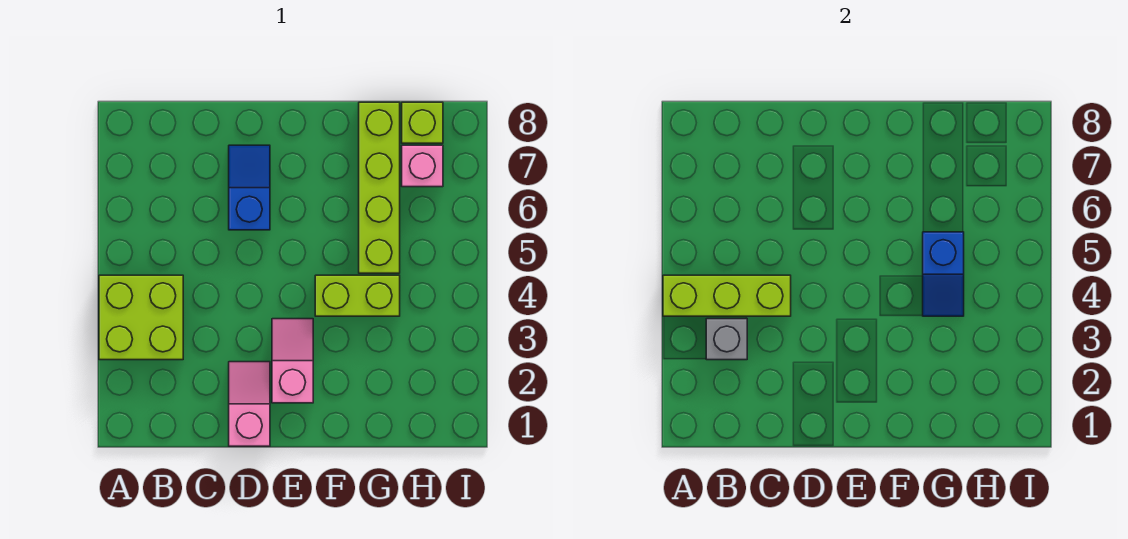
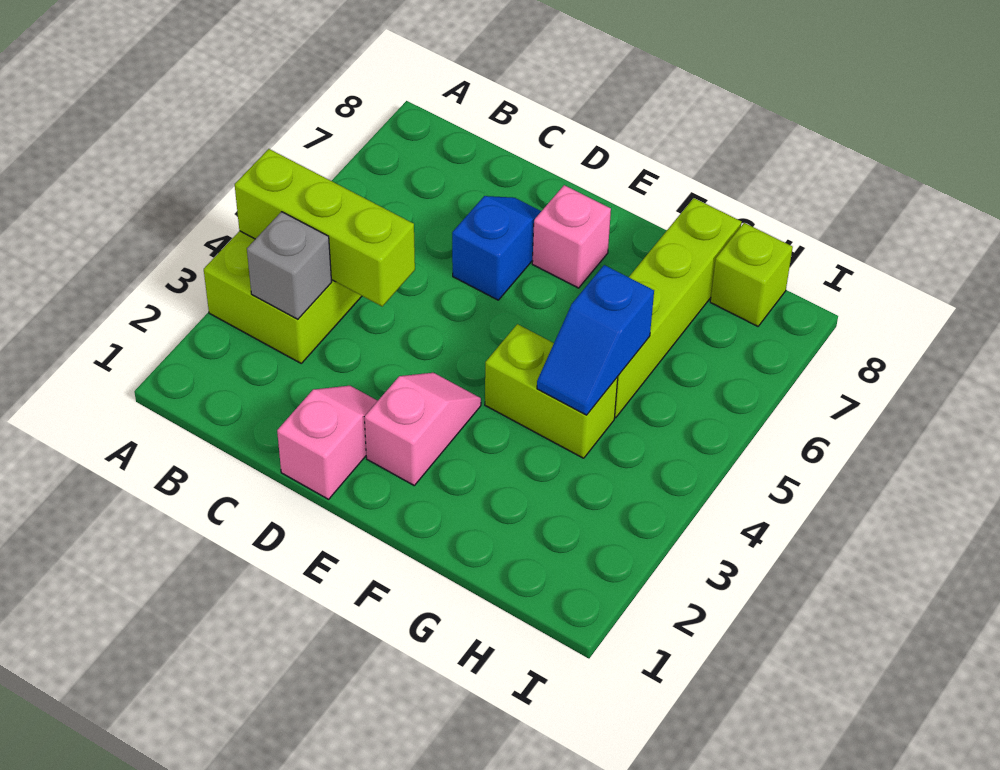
pink brick H7 level 1 -> pink brick E7 level 1

